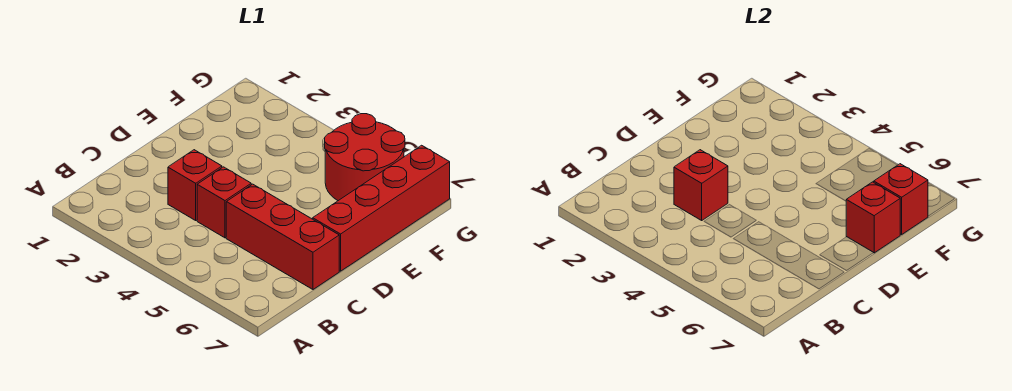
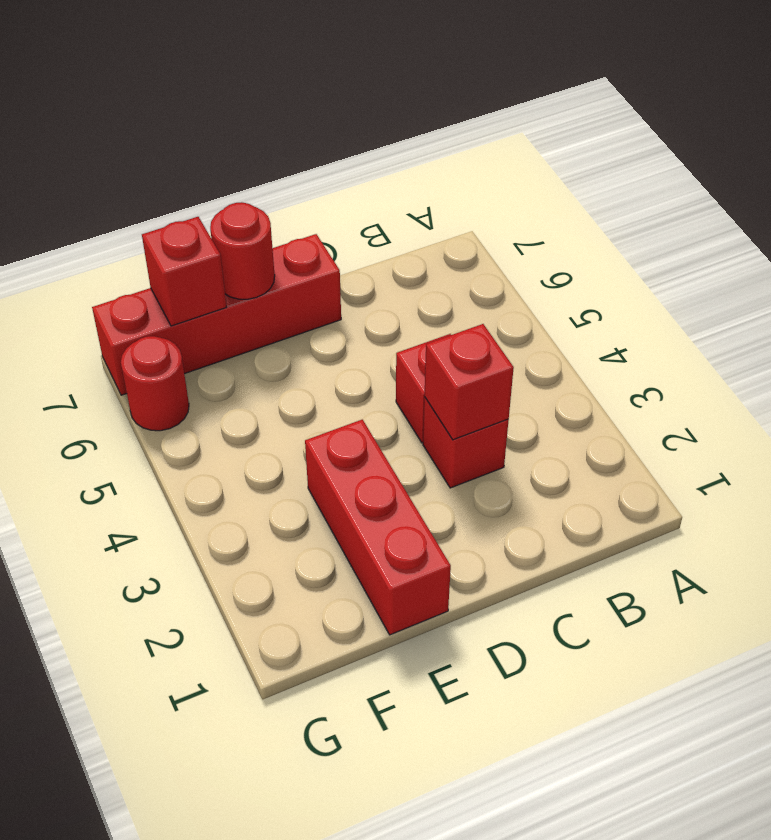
red brick C5:C7 level 1 -> red brick E1:E3 level 1
red brick E7 level 2 -> red round brick E7 level 2
red round brick F5:G6 level 1 -> red round brick G6 level 1

